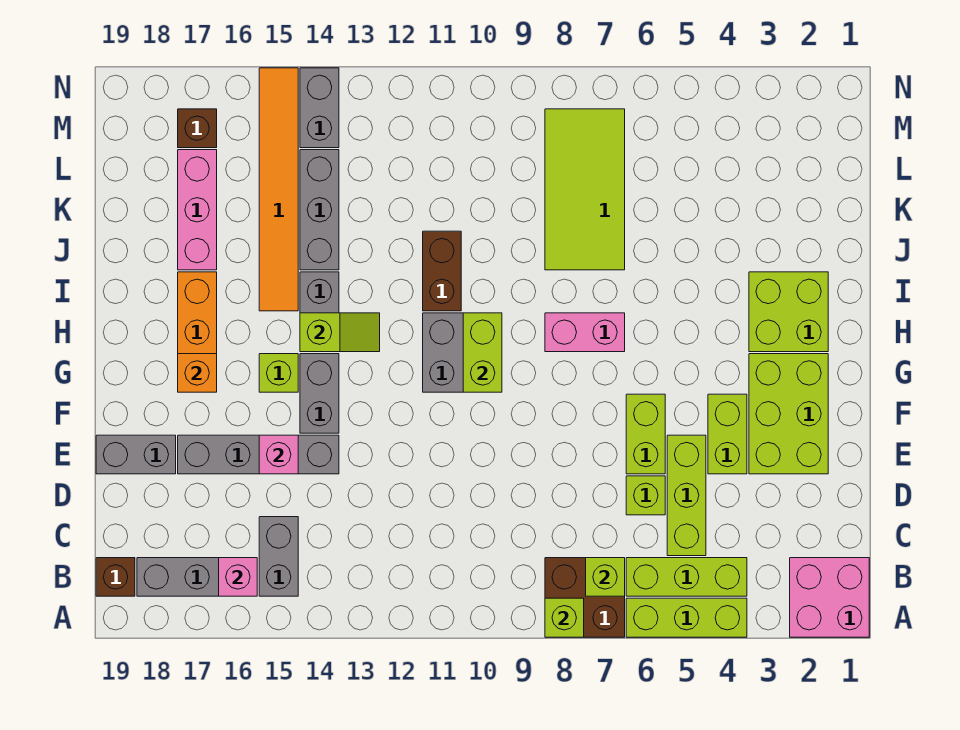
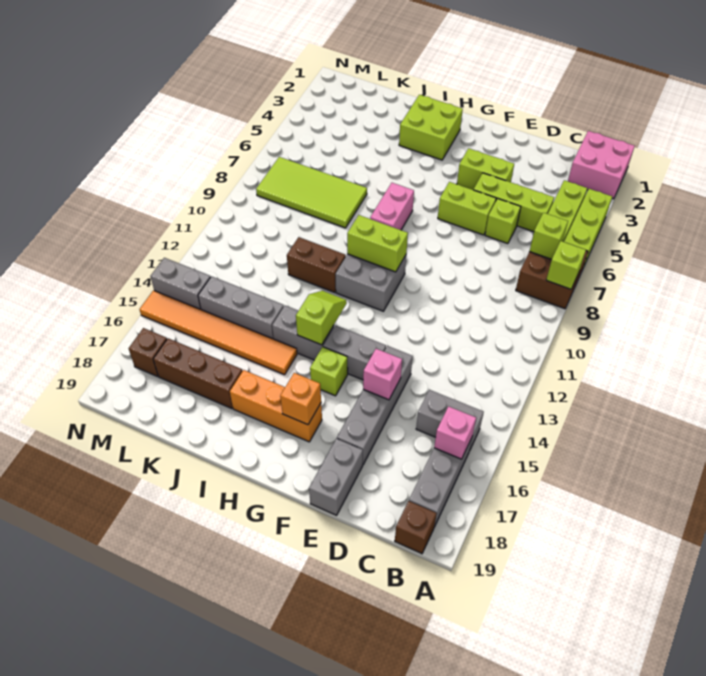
lime brick E2:G3 level 1 -> none
pink brick J17:L17 level 1 -> brown brick J17:L17 level 1

